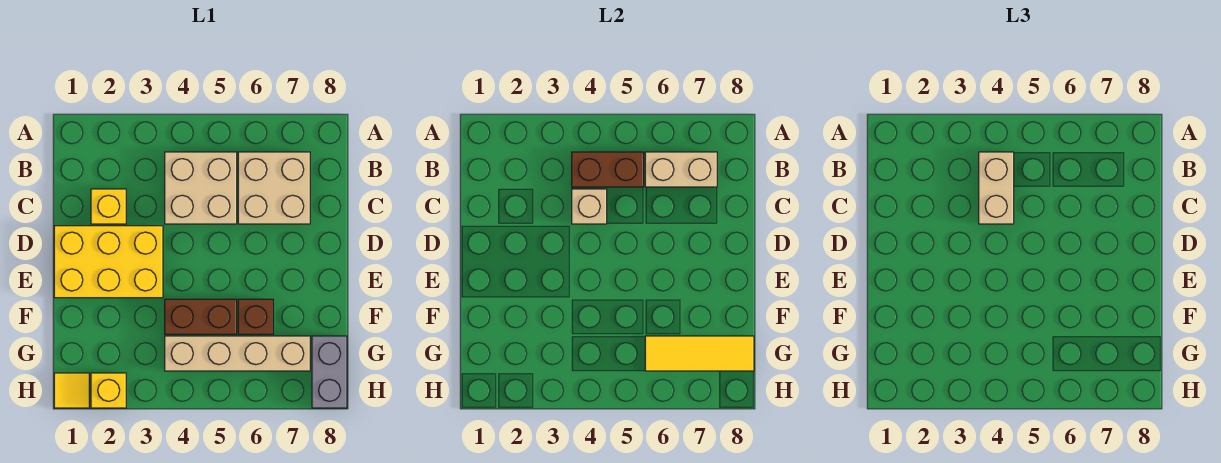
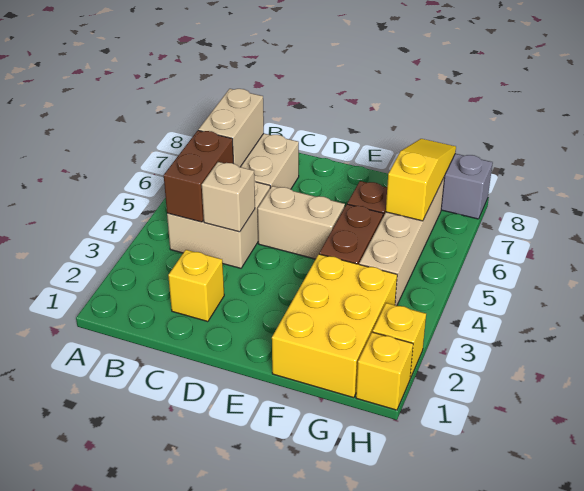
tan brick B4:C4 level 3 -> tan brick D5:E5 level 1
yellow brick D1:E3 level 1 -> yellow brick F1:G3 level 1
yellow tile G6:G8 level 2 -> yellow slope G6:G8 level 2 top 6
yellow tile H1 level 1 -> yellow brick H1 level 1

